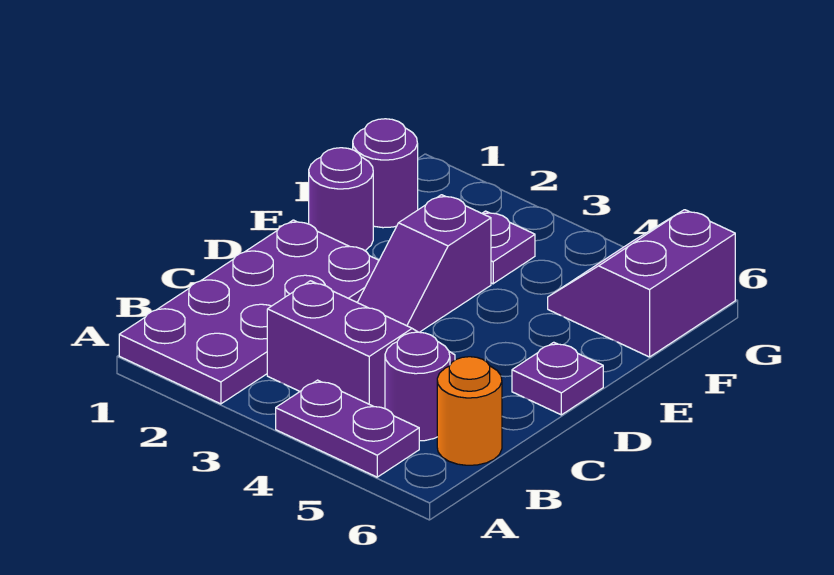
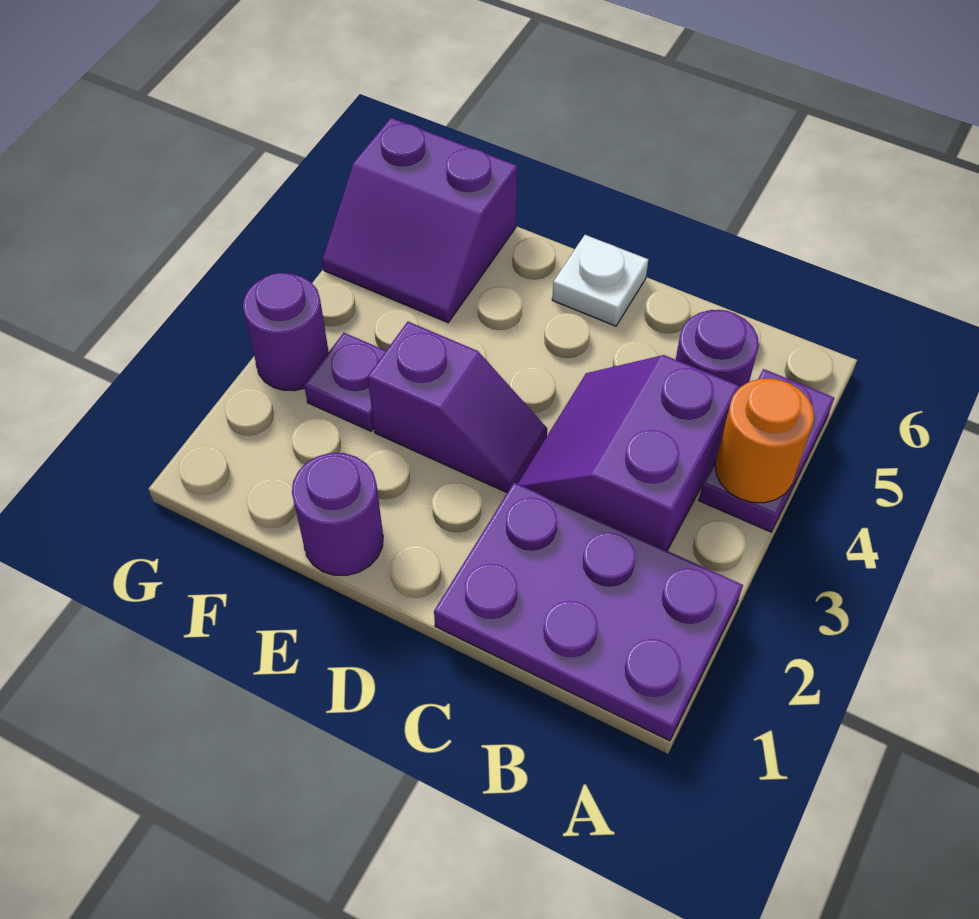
purple plate A1:D2 level 1 -> purple plate A1:C2 level 1
orange round brick B6 level 1 -> orange round brick A4 level 2
purple plate D6 level 1 -> white plate D6 level 1
purple round brick F1 level 1 -> purple round brick G3 level 1

